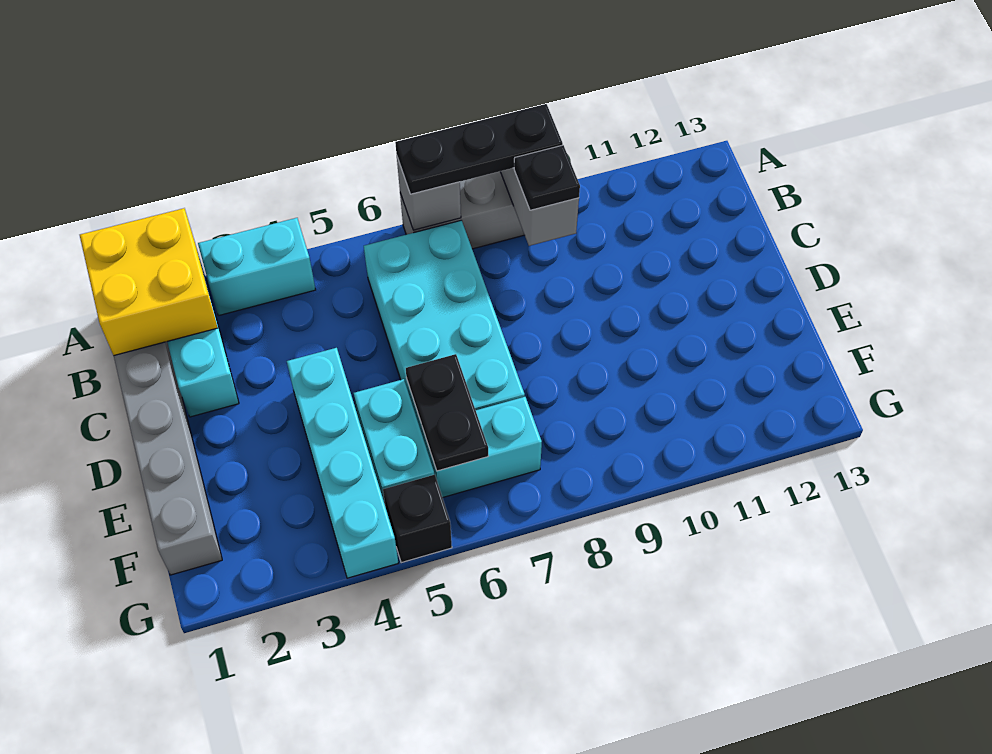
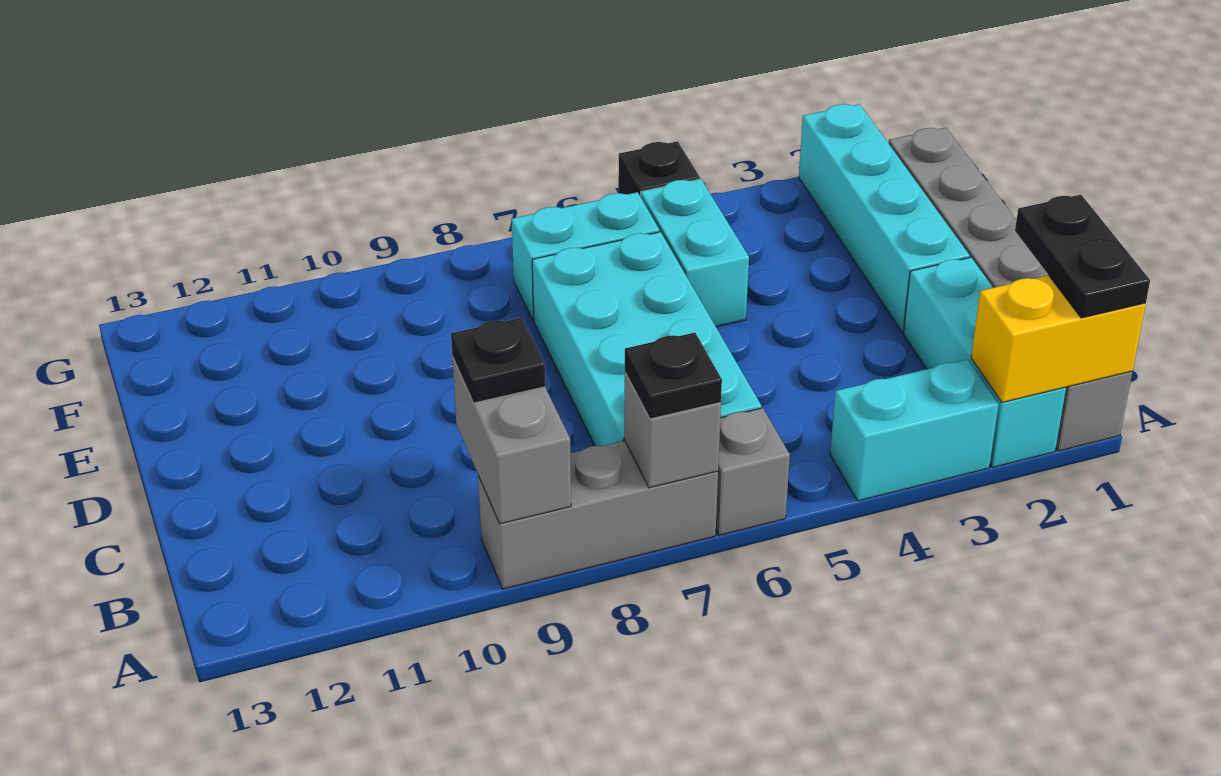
yellow brick A1:B2 level 2 -> yellow brick A1:A2 level 2
none -> grey brick A6 level 1
black plate A7:A9 level 3 -> black plate A7 level 3
cyan brick D4:G4 level 1 -> cyan brick D2:G2 level 1
black plate E6:F6 level 2 -> black plate A1:B1 level 3

